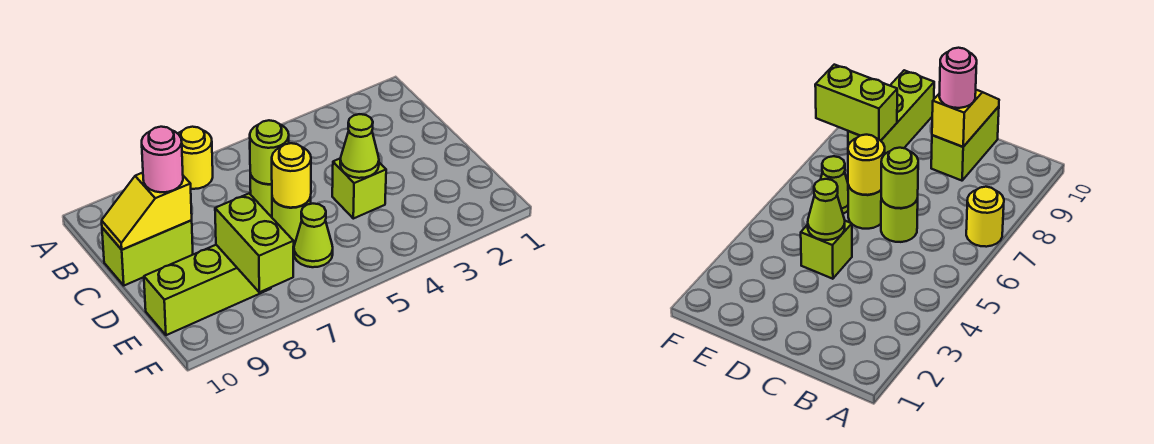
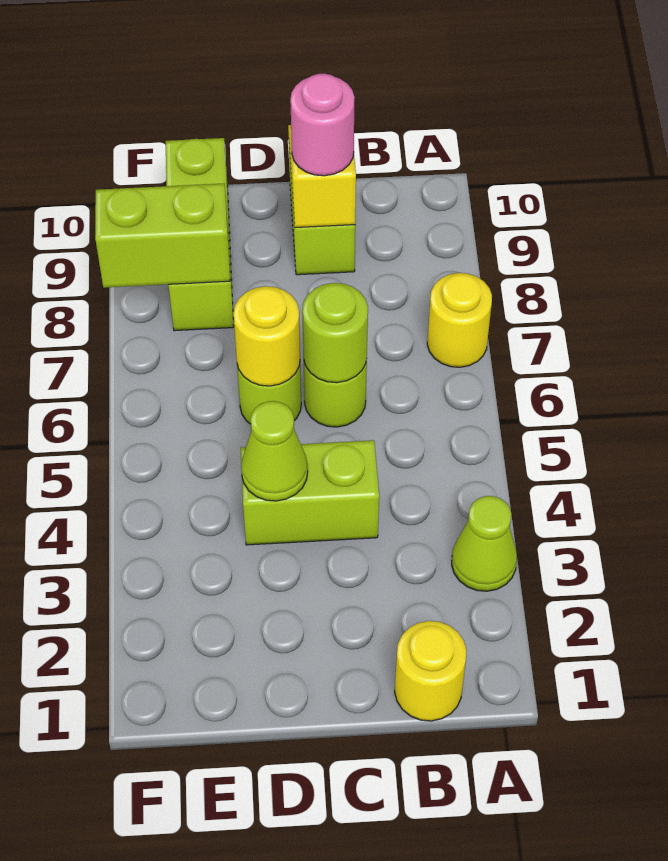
none -> yellow round brick B1 level 1
lime brick D4 level 1 -> lime brick C4:D4 level 1
lime cone E6 level 1 -> lime cone A3 level 1

